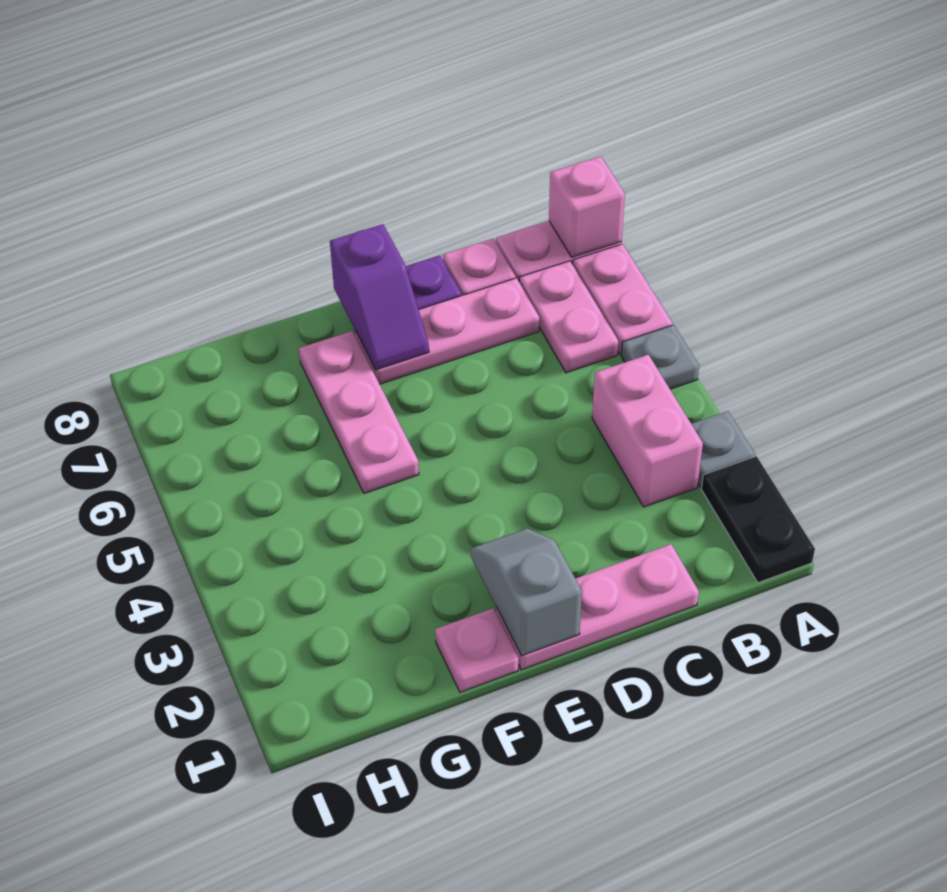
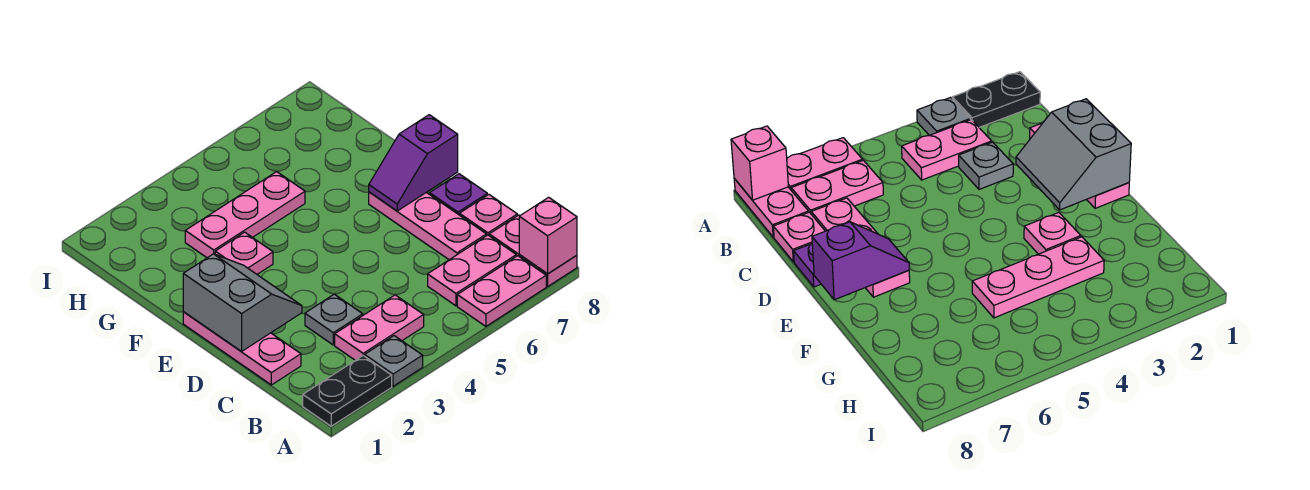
grey plate A5 level 1 -> grey plate C3 level 1
pink brick B3:B4 level 1 -> pink plate B3:B4 level 1
grey slope E1:E2 level 2 top 1 -> grey slope D1:E2 level 2 top 1
pink plate F1 level 1 -> pink plate F3 level 1
pink plate F5:F7 level 1 -> pink plate G3:G5 level 1

